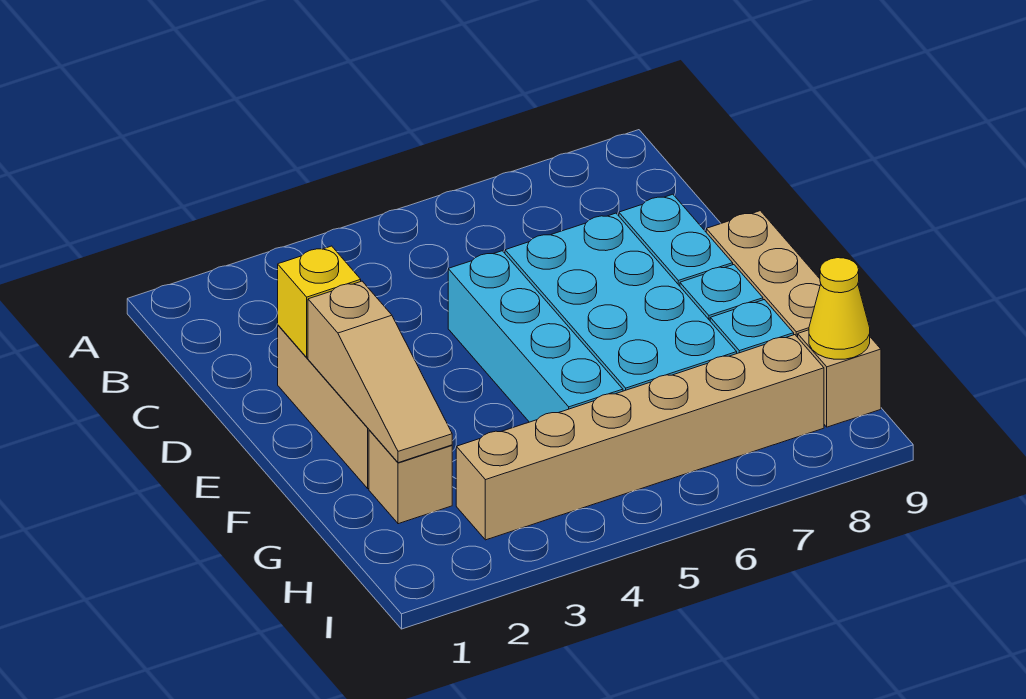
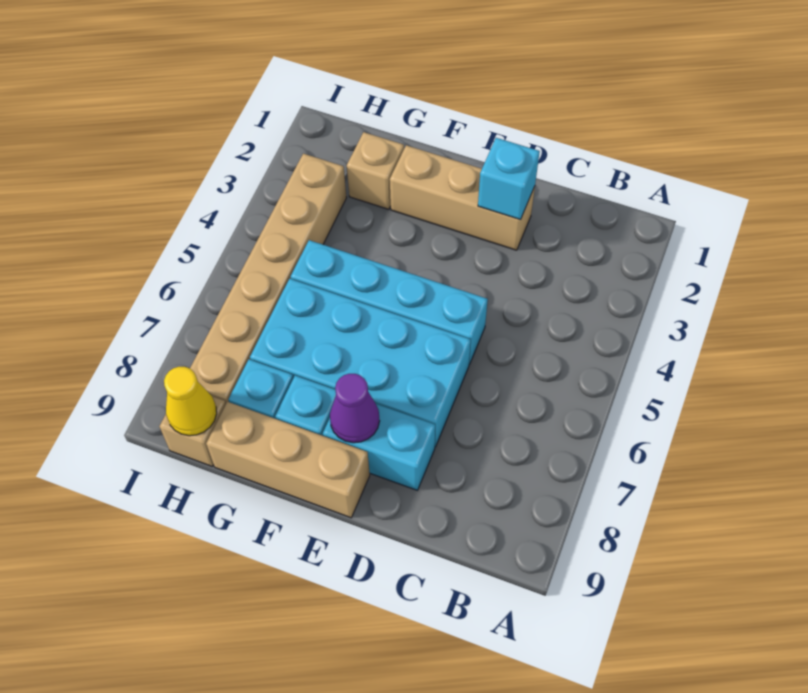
yellow brick D2 level 2 -> cyan brick D2 level 2
tan slope E2:G2 level 2 top E -> none
none -> purple cone E8 level 2

